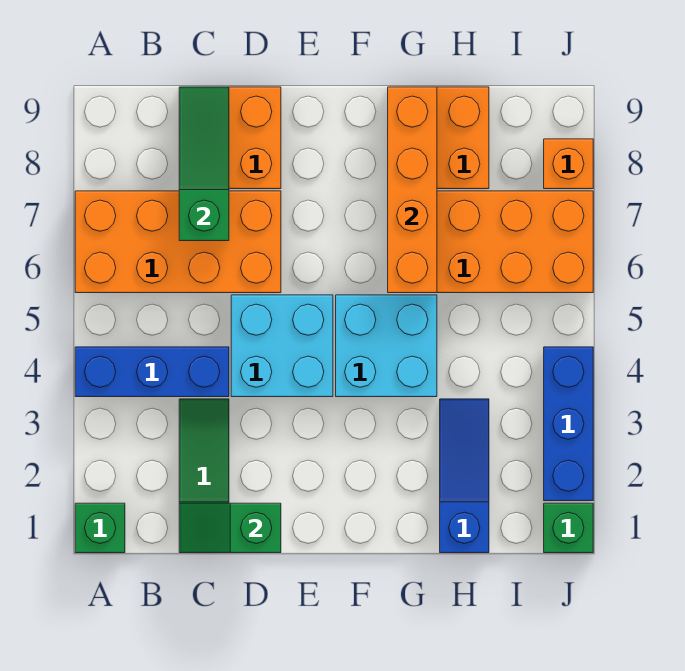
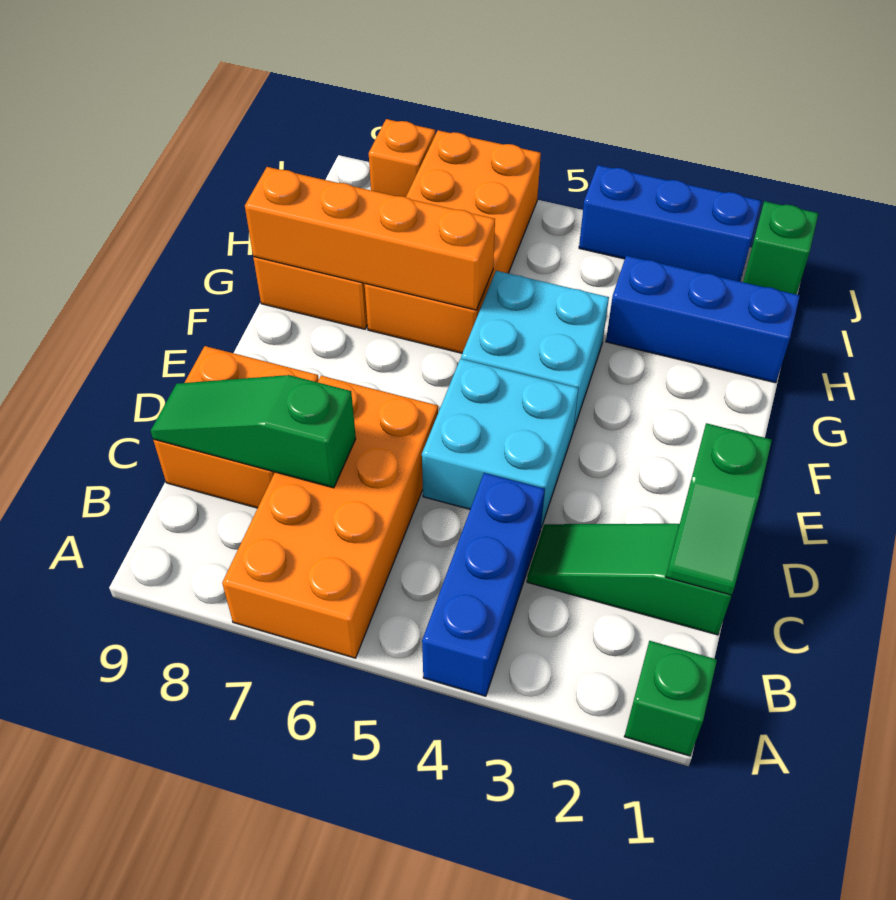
blue slope H1:H3 level 1 top 1 -> blue brick H1:H3 level 1

